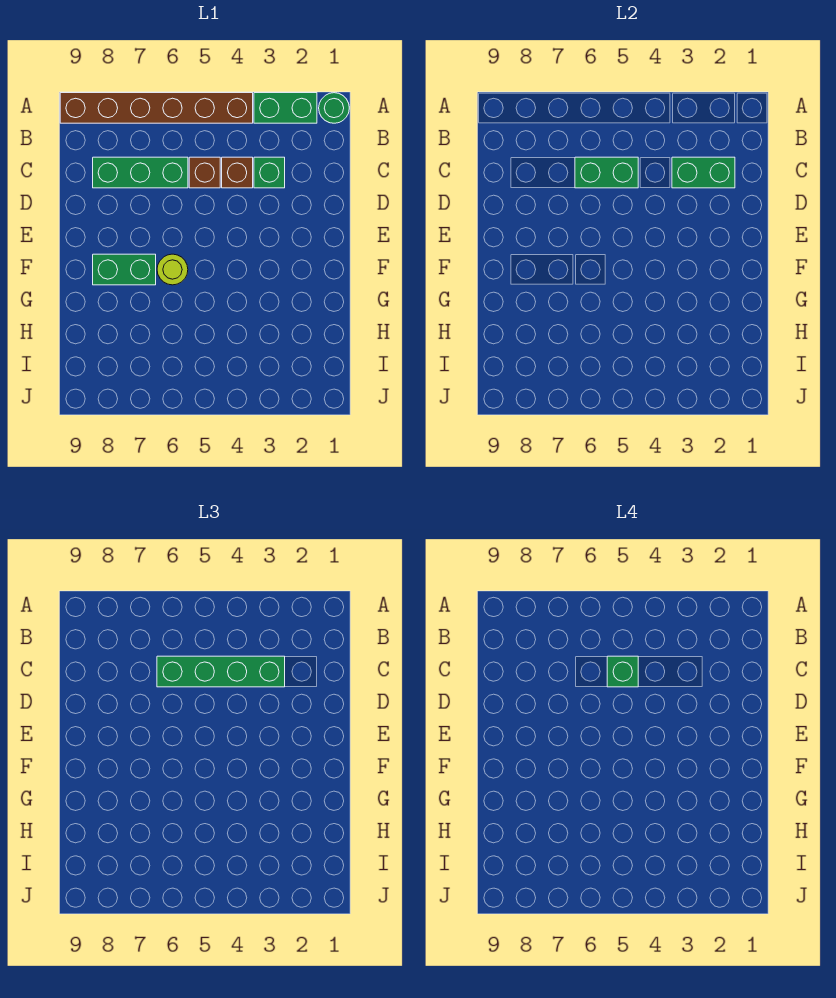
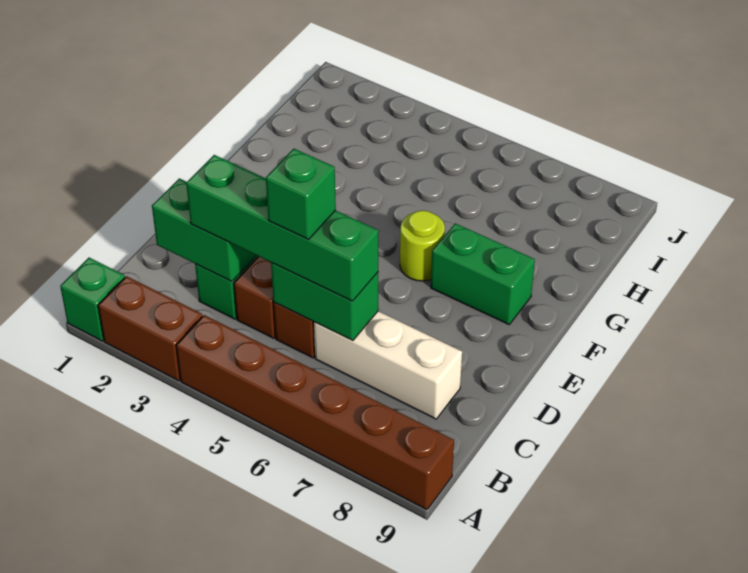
green round brick A1 level 1 -> green brick A1 level 1
green brick A2:A3 level 1 -> brown brick A2:A3 level 1
green brick C6:C8 level 1 -> white brick C6:C8 level 1

